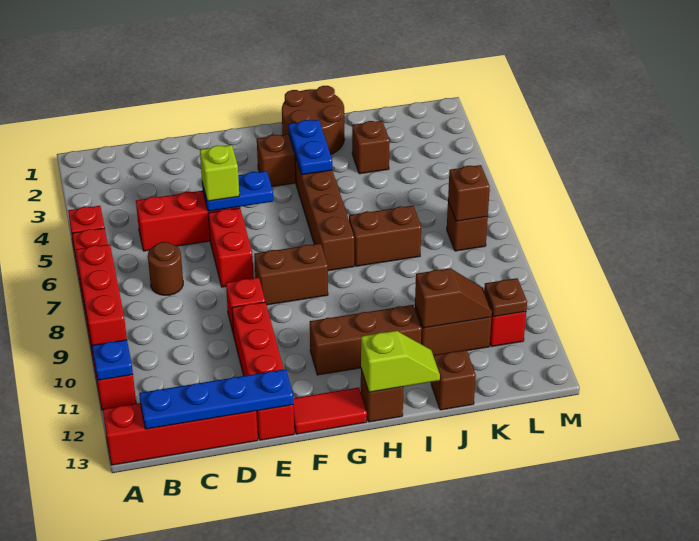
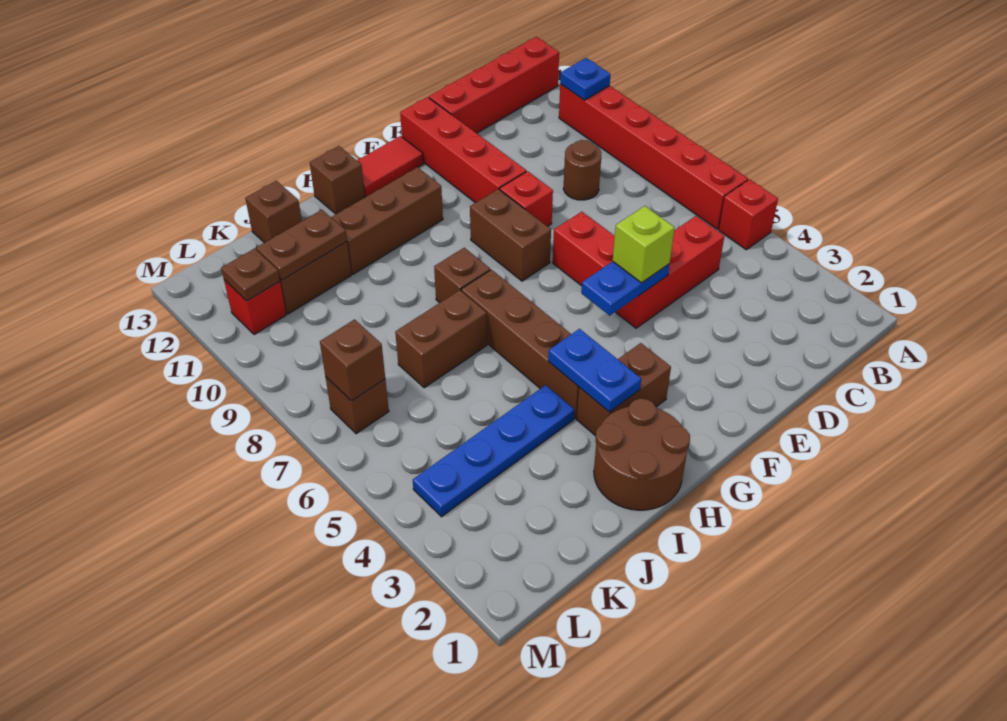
red brick A8:A10 level 2 -> none
blue plate B13:E13 level 2 -> blue plate I4:L4 level 1
brown round brick C7 level 1 -> brown round brick C9 level 1
brown brick F8:G8 level 1 -> brown brick F8:F9 level 1
lime slope H13:I13 level 2 top H -> none
brown brick J3 level 1 -> brown brick H8 level 1
brown slope J11:K11 level 2 top J -> brown plate J11:K11 level 2

